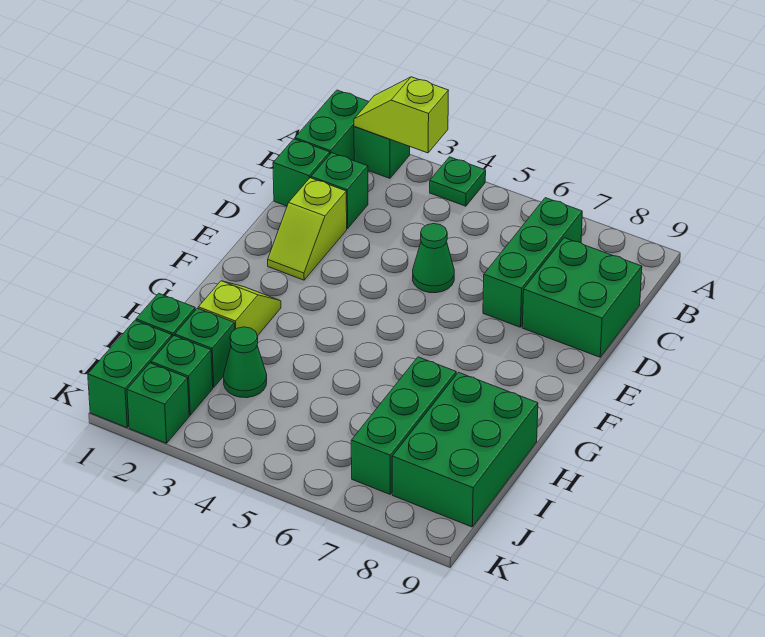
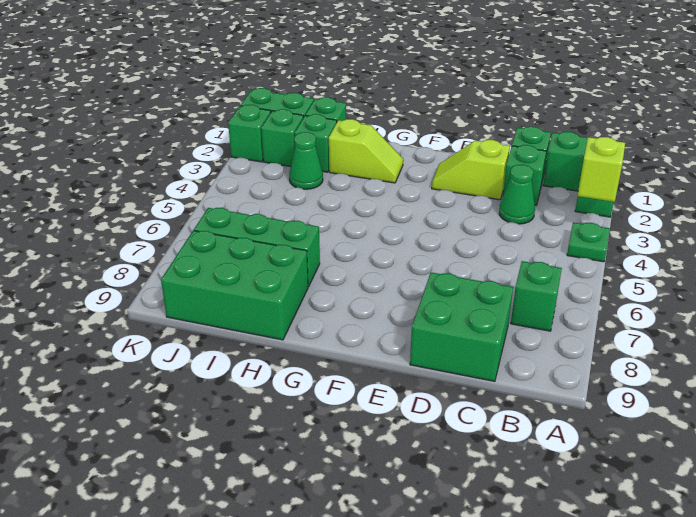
green brick B7:D7 level 1 -> green brick B7 level 1
green cone D5 level 1 -> green cone C3 level 1

